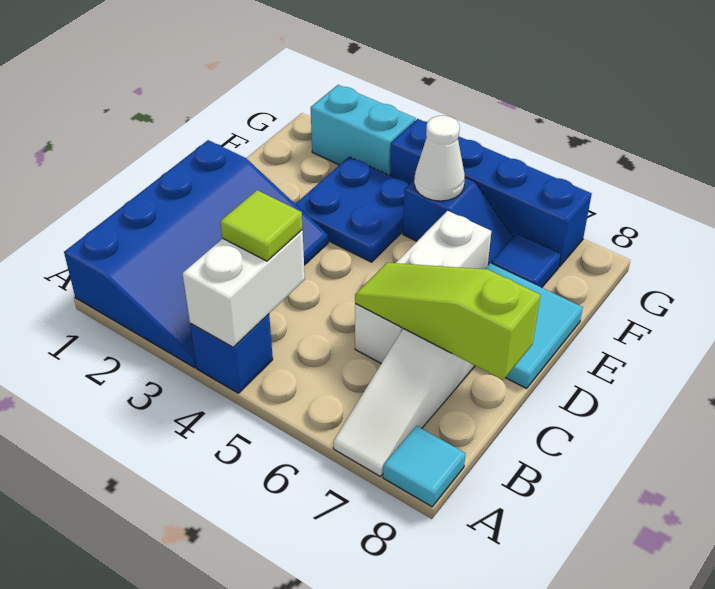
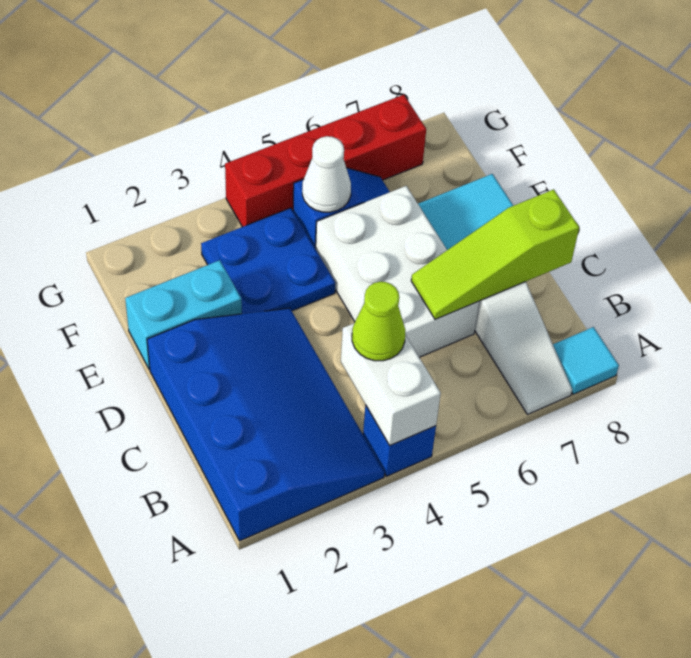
lime tile B4 level 3 -> lime cone B4 level 3
white brick C6:E6 level 1 -> white brick C5:E6 level 1
blue tile F7 level 1 -> none
cyan brick G2:G3 level 1 -> cyan brick E1:E2 level 1
blue brick G4:G7 level 1 -> red brick G4:G7 level 1

